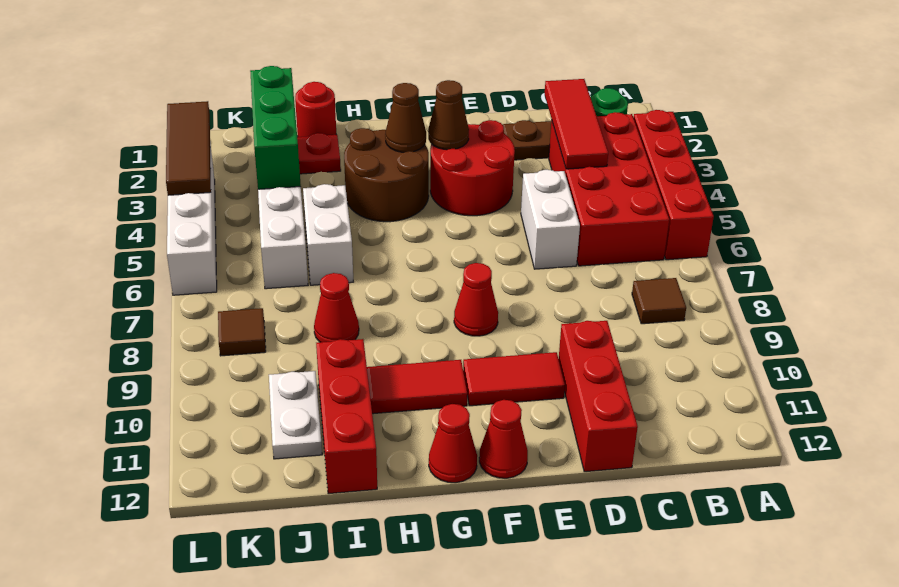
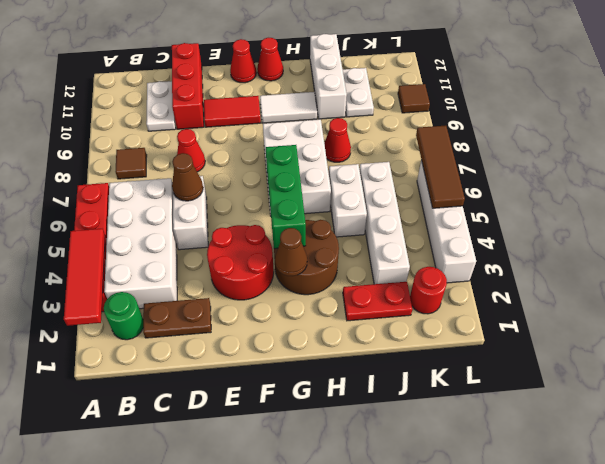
red brick B3:C6 level 1 -> white brick B3:C6 level 1
red tile C2:C4 level 2 -> red tile A2:A4 level 2
none -> white plate C10:C11 level 1
brown cone F3 level 2 -> brown cone D6 level 2
red cone F8 level 1 -> red cone D8 level 1
none -> white brick G6:H8 level 1
red tile G10:H10 level 1 -> white tile G10:H10 level 1
red round brick I1 level 1 -> red round brick K2 level 1
red brick I10:I12 level 1 -> white brick I10:I12 level 1
green brick J2:J4 level 2 -> green brick G4:G6 level 2
brown tile K8 level 1 -> brown tile L10 level 1
brown tile L2:L4 level 2 -> brown tile L5:L7 level 2

